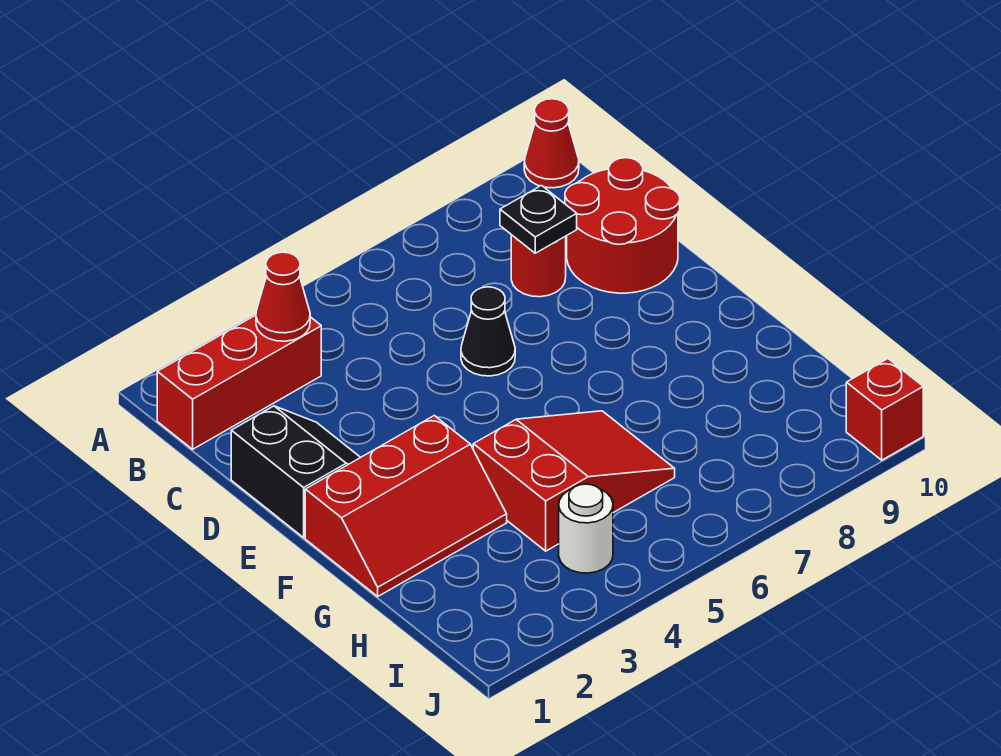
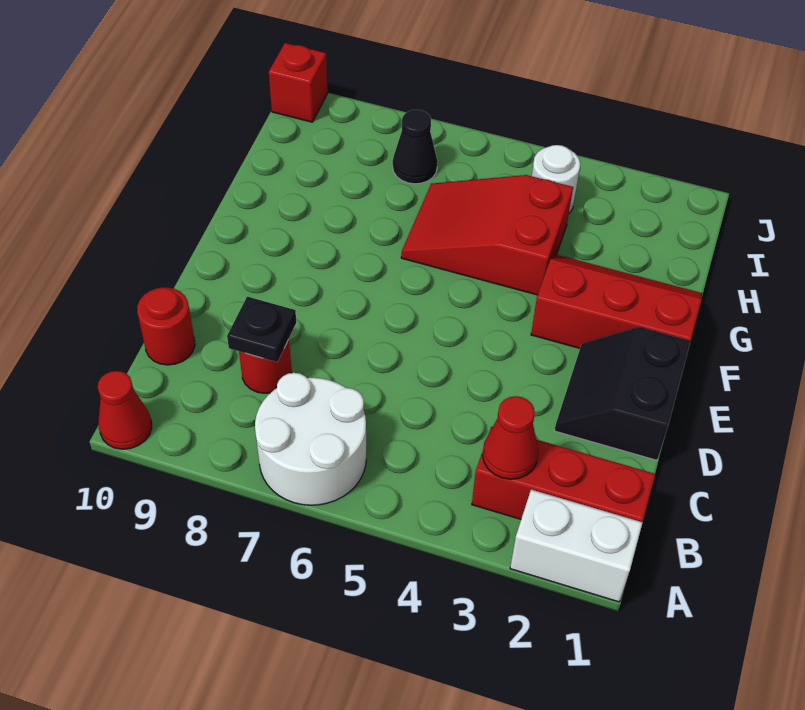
none -> white brick A1:A2 level 1
none -> white round brick A6:B7 level 1
red round brick C9:D10 level 1 -> red round brick C10 level 1
black cone D6 level 1 -> black cone I7 level 1

